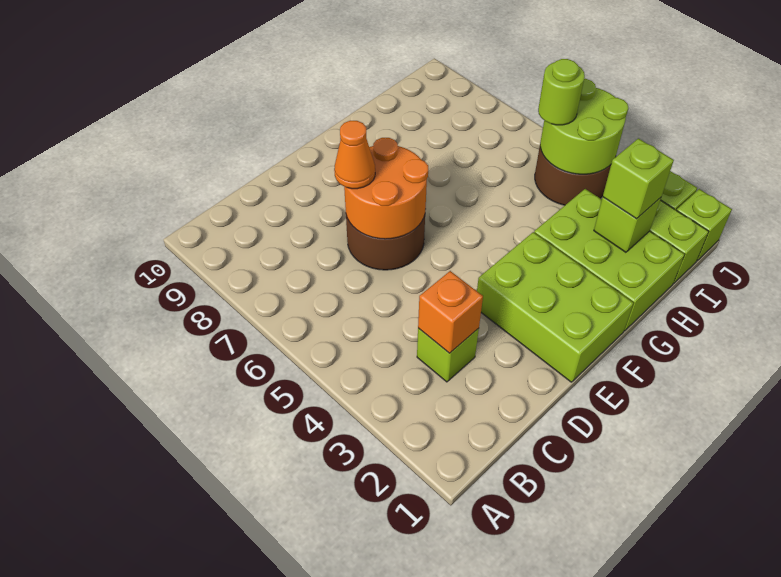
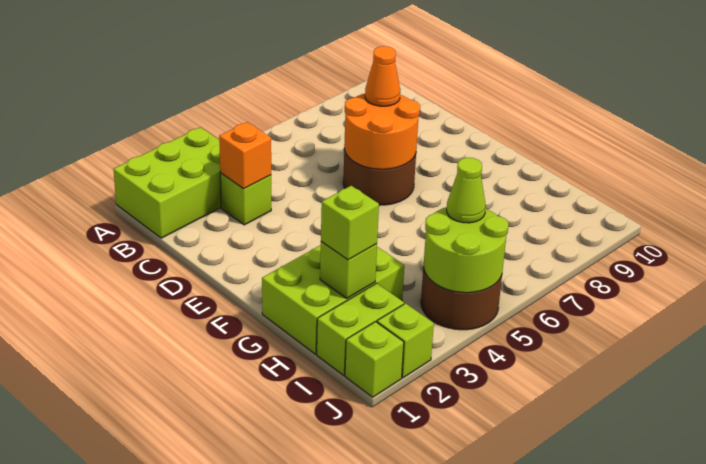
lime brick E1:F3 level 1 -> lime brick A1:B3 level 1
lime round brick I5 level 3 -> lime cone I5 level 3

